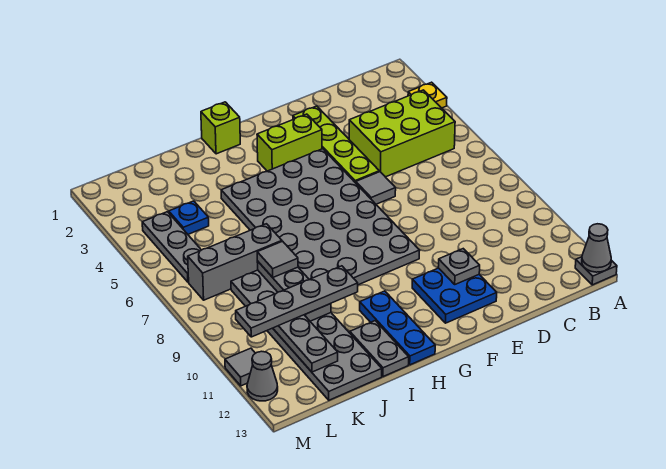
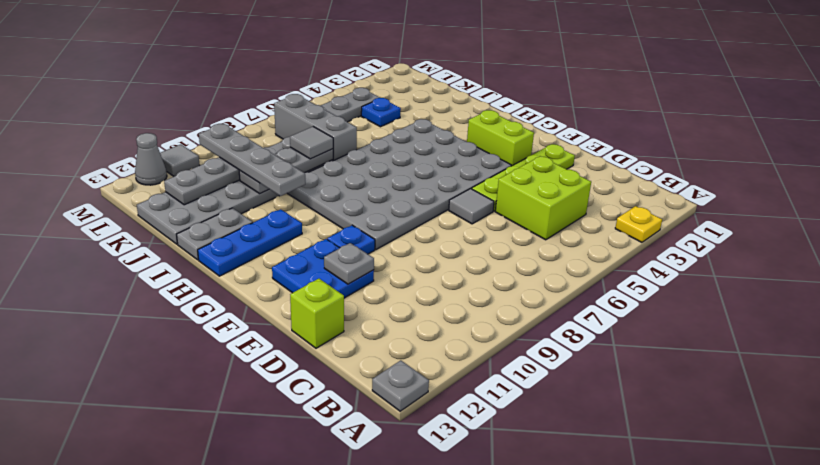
grey cone A13 level 2 -> none
lime brick B4:D5 level 1 -> lime brick C4:D5 level 1
none -> blue plate F10 level 1
lime brick H1 level 1 -> lime brick D13 level 1

